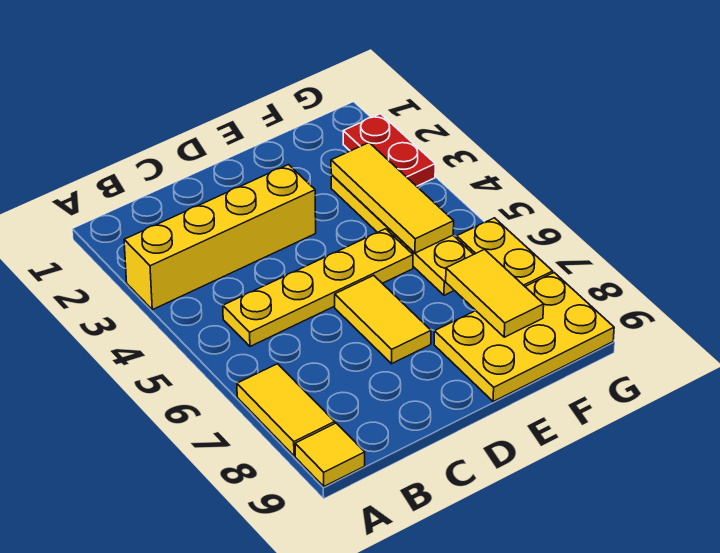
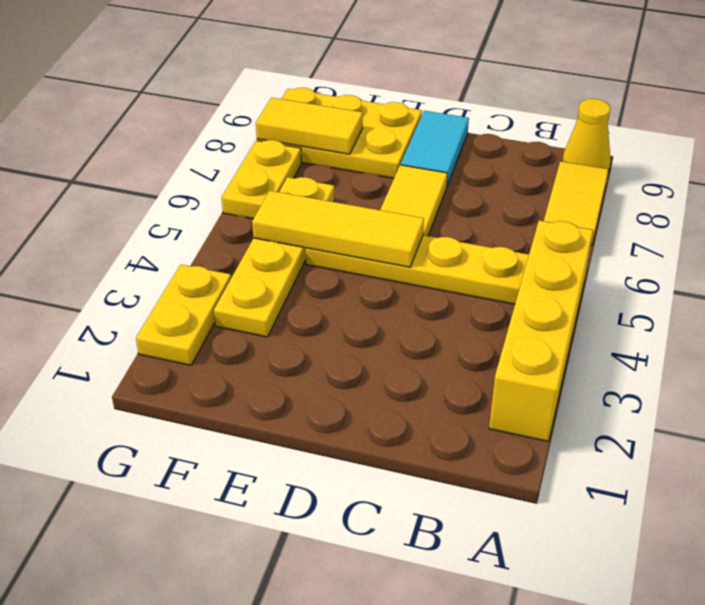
yellow brick A3:D3 level 1 -> yellow brick A2:A5 level 1
yellow tile A9 level 1 -> yellow cone A9 level 1
none -> cyan tile D8:D9 level 1
yellow tile F3:F5 level 2 -> yellow tile D5:F5 level 2
yellow tile F7:F8 level 2 -> yellow tile F8:G8 level 2
red plate G2:G3 level 1 -> yellow plate G2:G3 level 1

